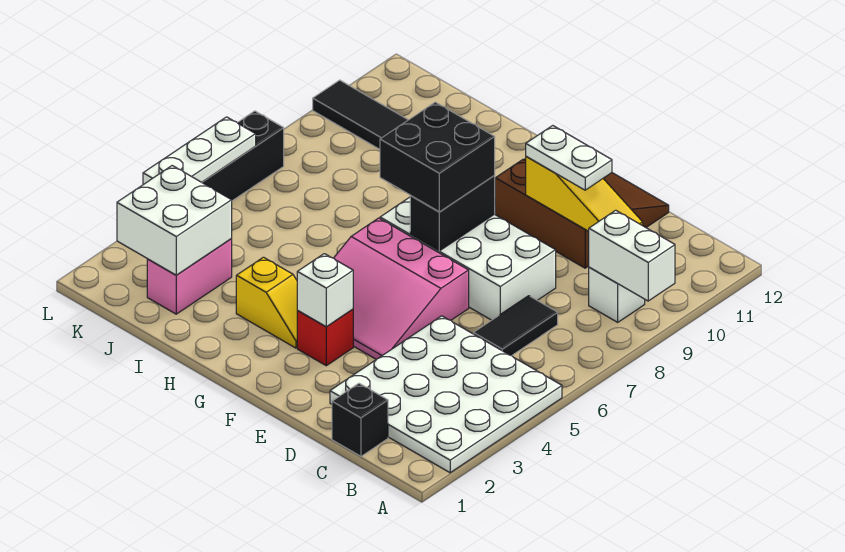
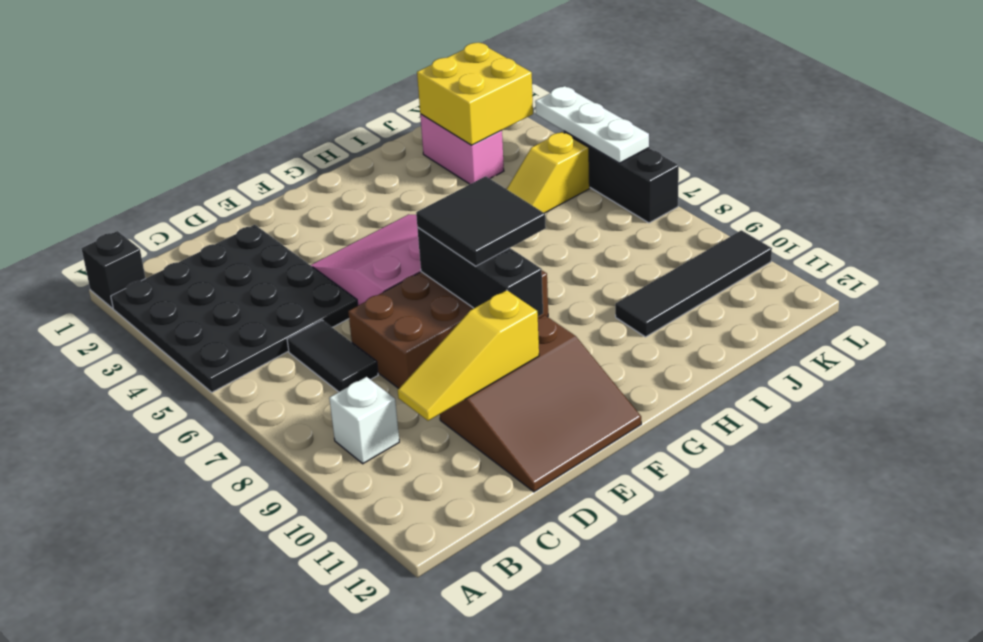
white plate A2:D5 level 1 -> black plate A2:D5 level 1
white brick A9:B9 level 2 -> none
black brick C1 level 1 -> black brick A1 level 1
white brick D7:G8 level 1 -> brown brick D7:G8 level 1
white plate D10:E10 level 3 -> none
red brick F3 level 1 -> none
white brick F3 level 2 -> none
black brick F7:F8 level 2 -> black brick F7:F9 level 2
black brick F7:G8 level 3 -> black tile F7:G8 level 3
yellow slope G3:H3 level 1 top H -> yellow slope J5:K5 level 1 top K
white brick J2:K3 level 2 -> yellow brick J2:K3 level 2

